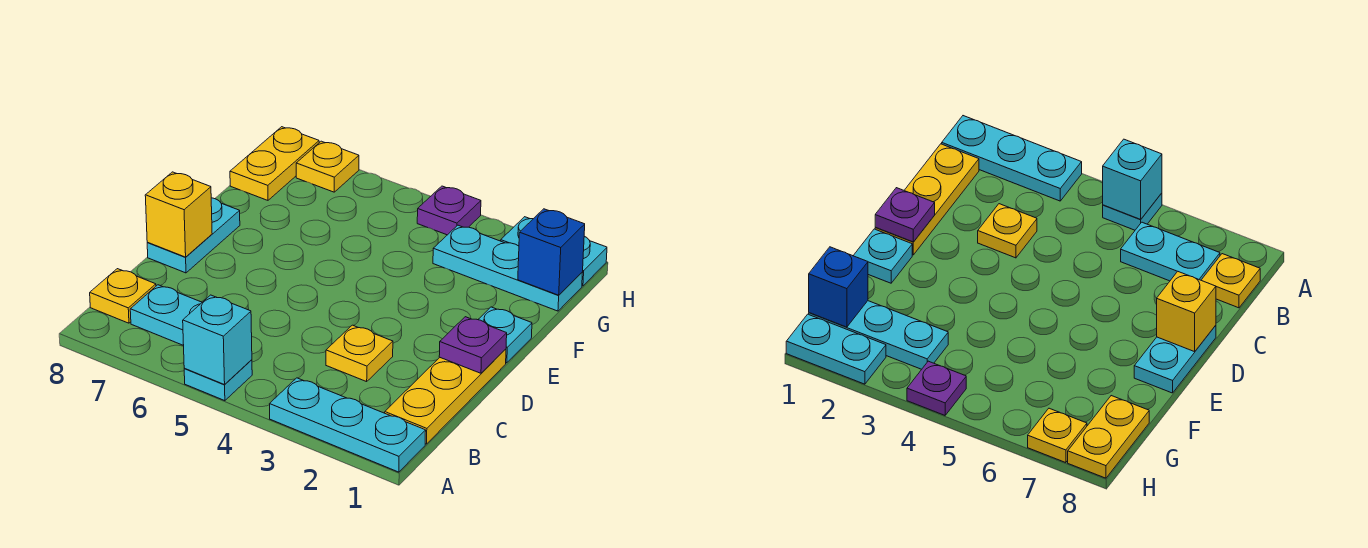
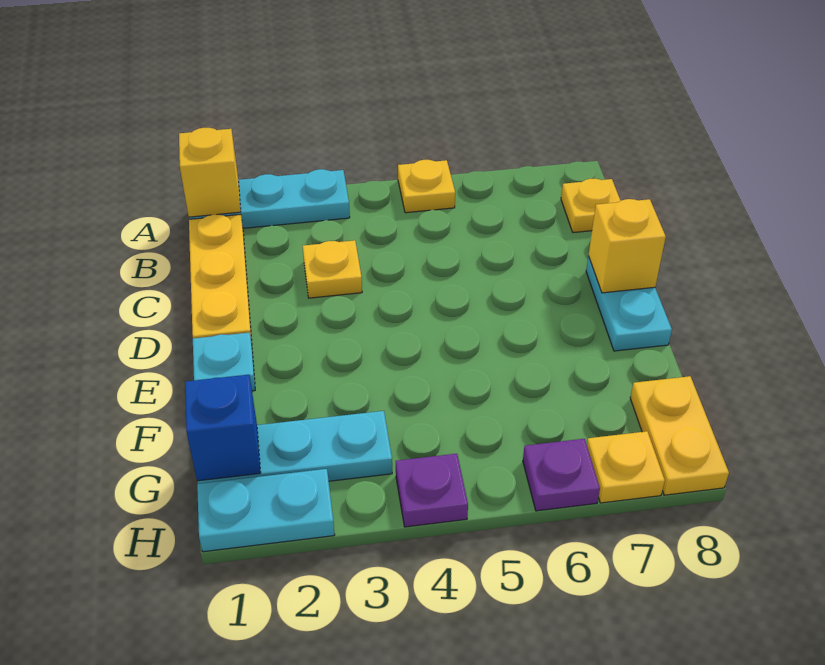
none -> yellow brick A1 level 2
cyan plate A5 level 1 -> yellow plate A5 level 1
cyan brick A5 level 2 -> none
cyan plate B6:B7 level 1 -> none
purple plate D1 level 2 -> purple plate H6 level 1

